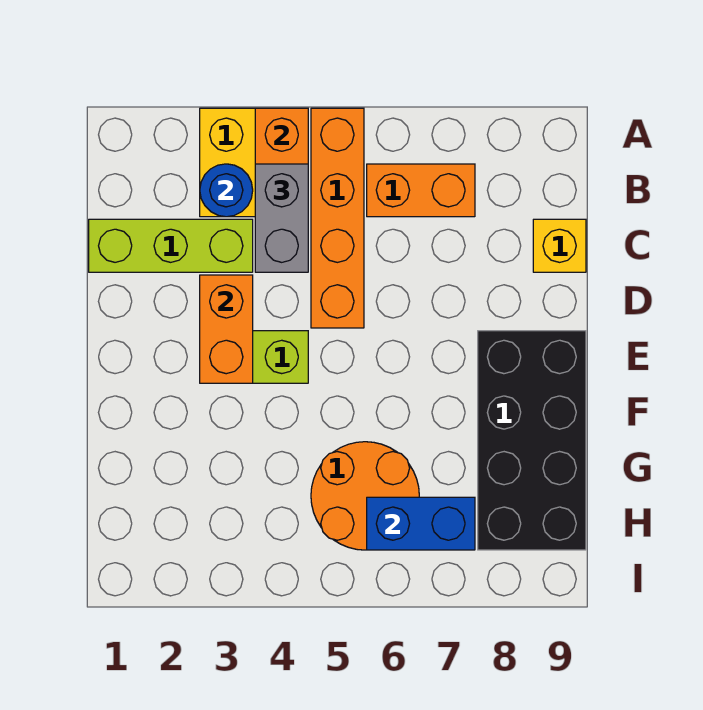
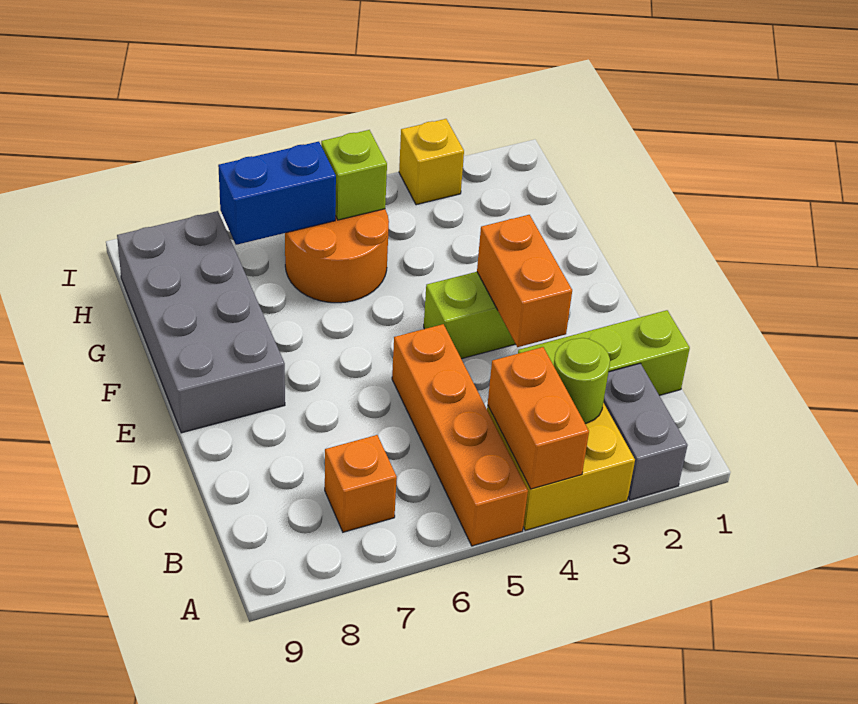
blue round brick B3 level 2 -> lime round brick B3 level 2
grey brick B4:C4 level 3 -> grey brick A2:B2 level 1
orange brick B6:B7 level 1 -> orange brick B7 level 1
yellow brick C9 level 1 -> yellow brick I3 level 1
black brick E8:H9 level 1 -> grey brick E8:H9 level 1
none -> lime brick H5 level 2

